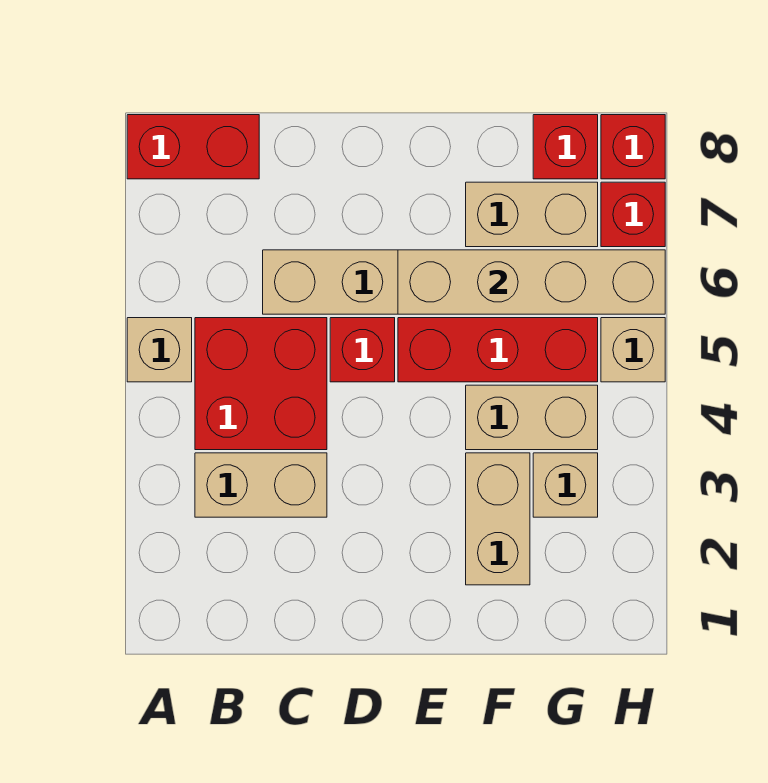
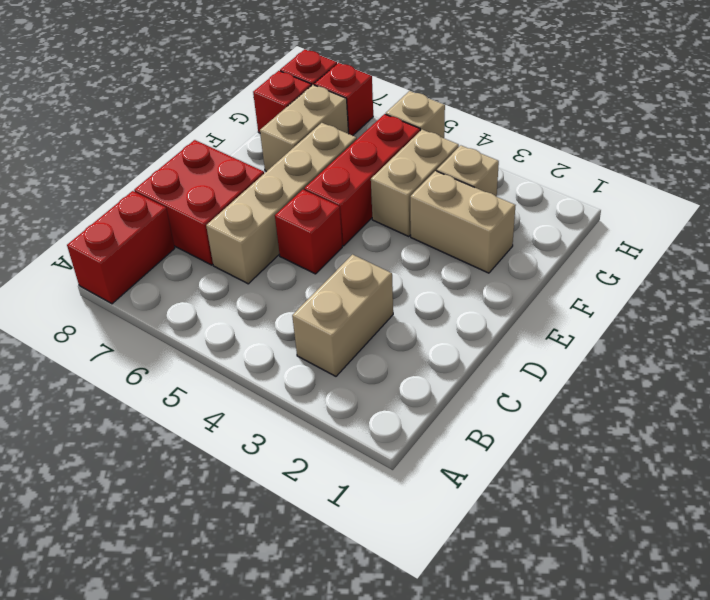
tan brick A5 level 1 -> none
red brick B4:C5 level 1 -> red brick C7:D8 level 1
tan brick E6:H6 level 2 -> none

